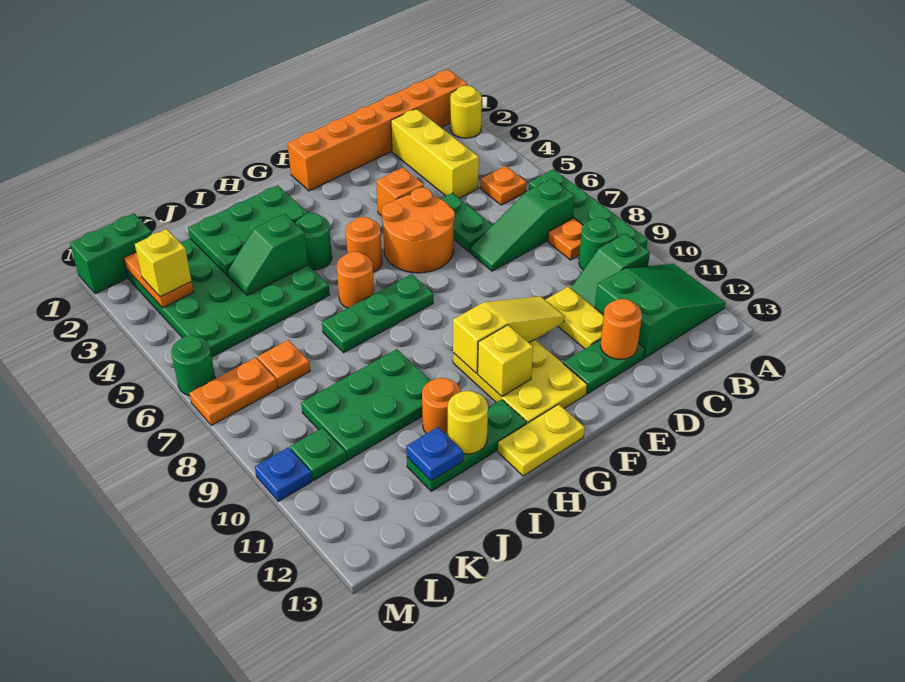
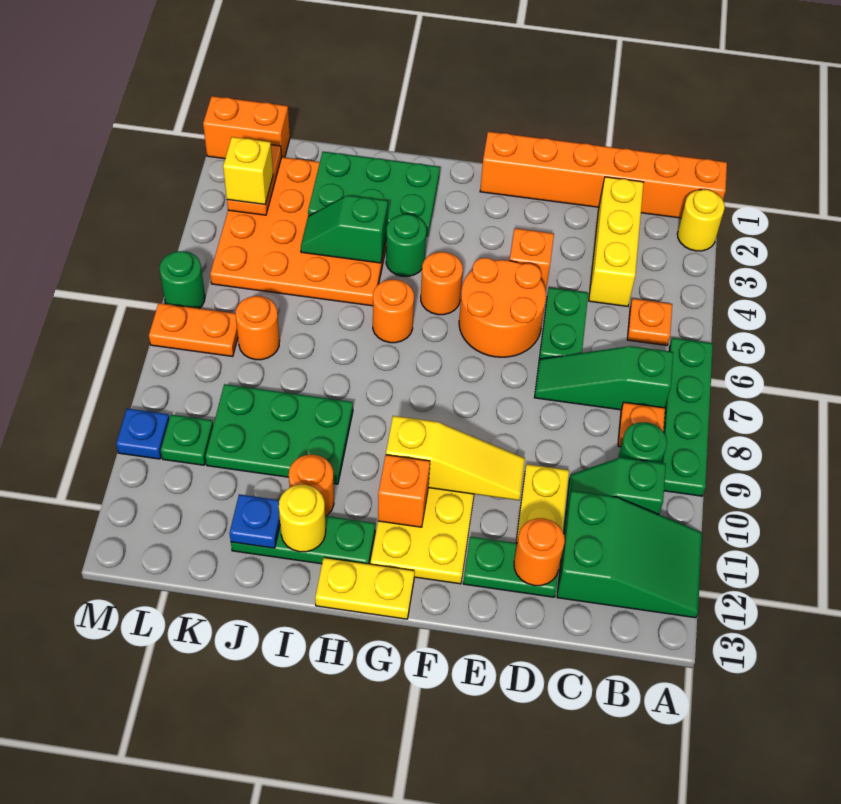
green plate G7:I7 level 1 -> none
yellow brick G11 level 2 -> orange brick G11 level 2
green plate I2:L5 level 1 -> orange plate I2:L5 level 1
orange plate K7 level 1 -> orange round brick K7 level 1
green brick L1:M1 level 1 -> orange brick L1:M1 level 1

